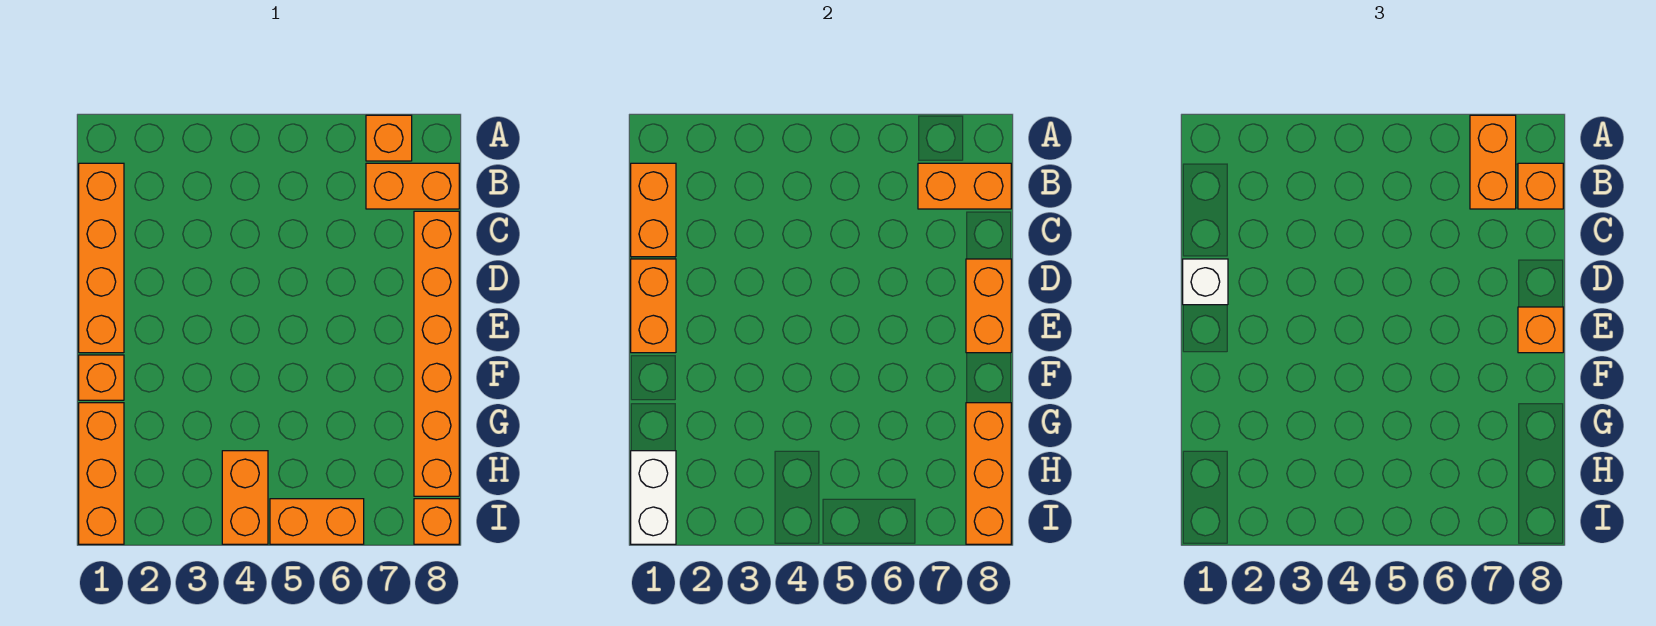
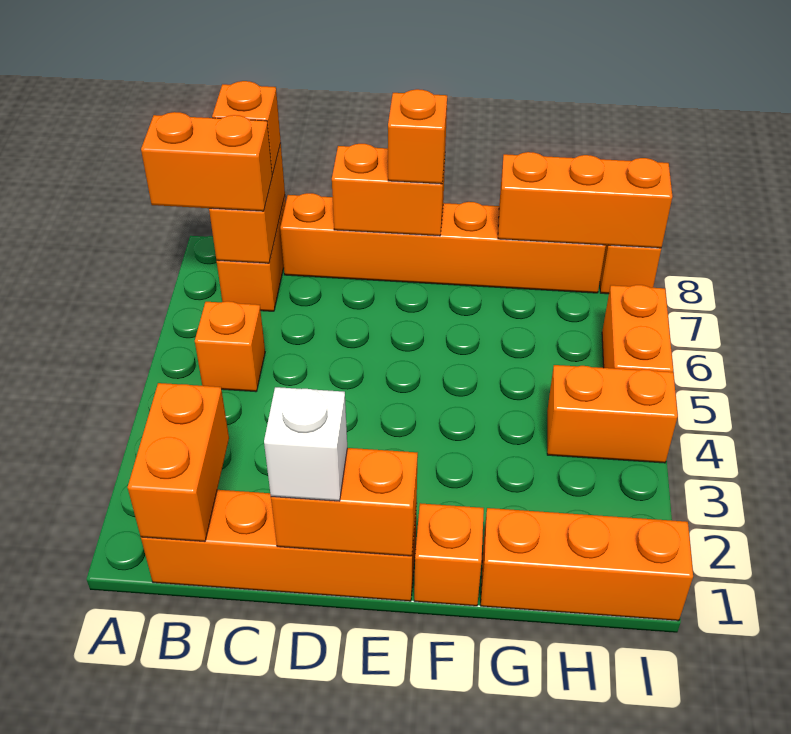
orange brick A7 level 1 -> orange brick B5 level 1
orange brick B1:C1 level 2 -> orange brick B1:B2 level 2
white brick H1:I1 level 2 -> none

